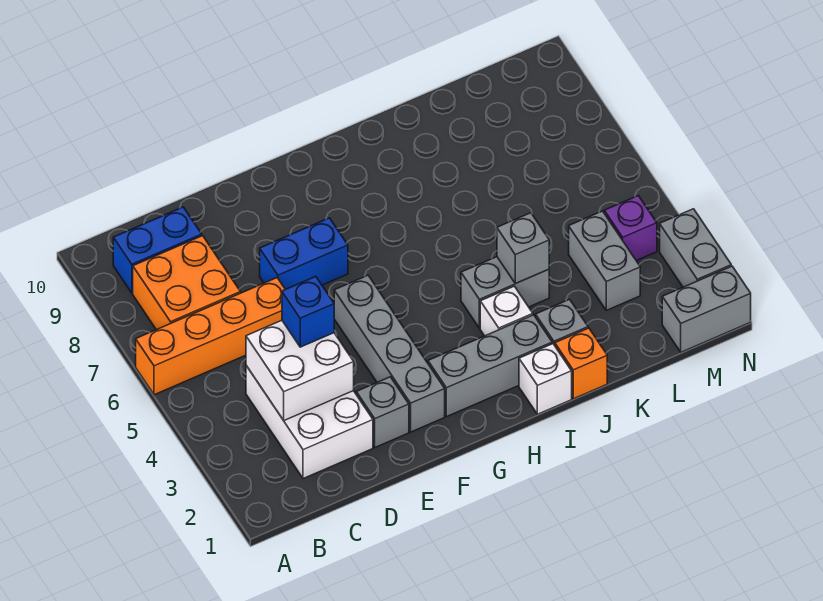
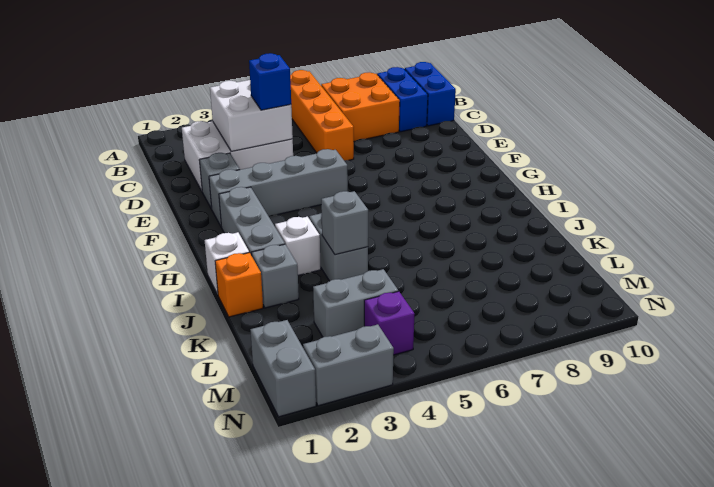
blue brick E7:F7 level 1 -> blue brick B10:C10 level 1

